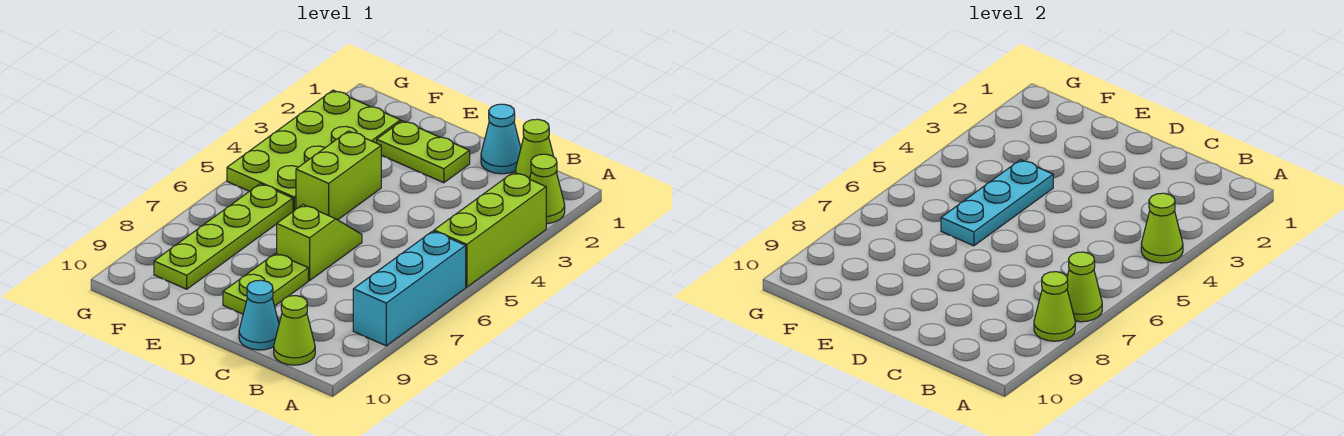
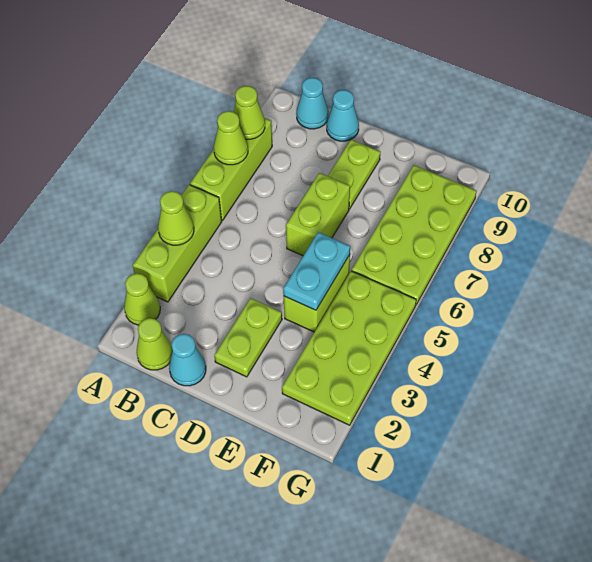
cyan brick A6:A8 level 1 -> lime brick A6:A8 level 1
lime cone B10 level 1 -> cyan cone B10 level 1
lime plate D2:E2 level 1 -> lime plate D2:D3 level 1
lime slope D6:D7 level 1 top 7 -> lime brick D6:D7 level 1
cyan plate E4:E6 level 2 -> cyan plate E4:E5 level 2
lime plate F6:F9 level 1 -> lime plate F6:G9 level 1

